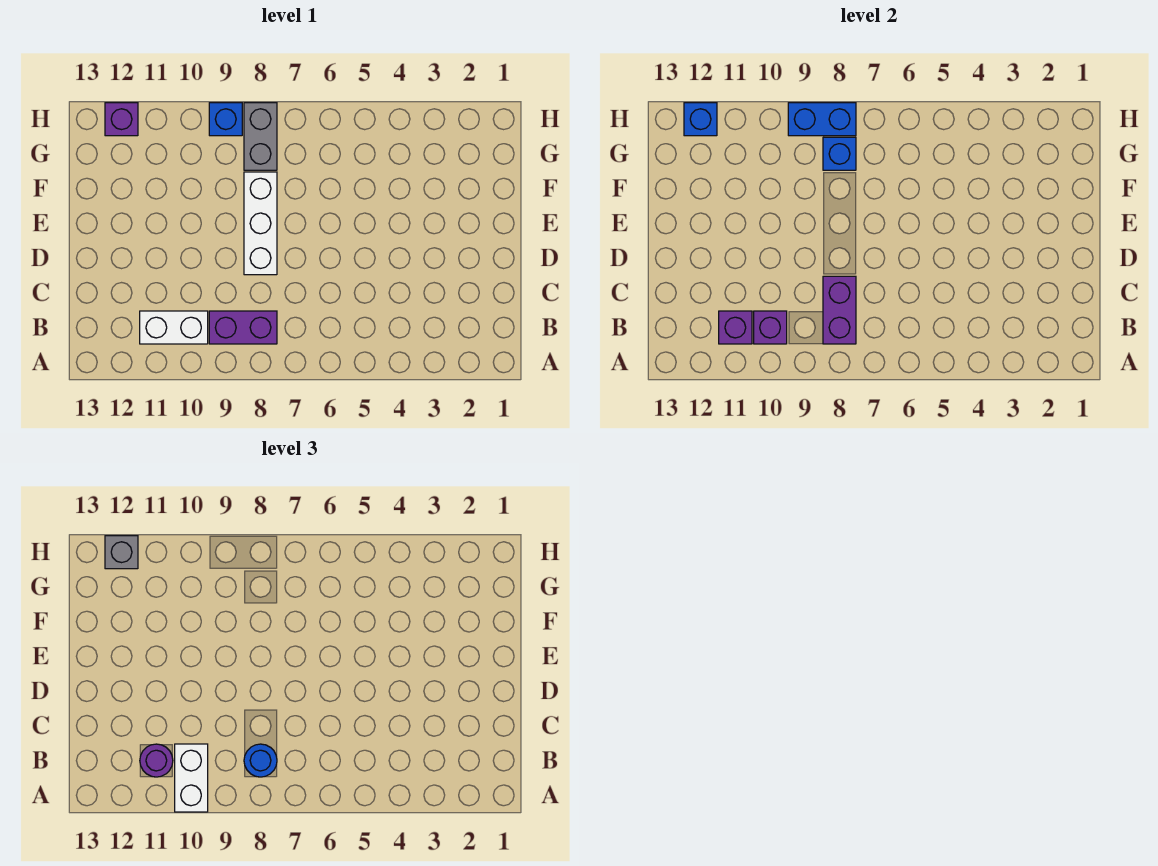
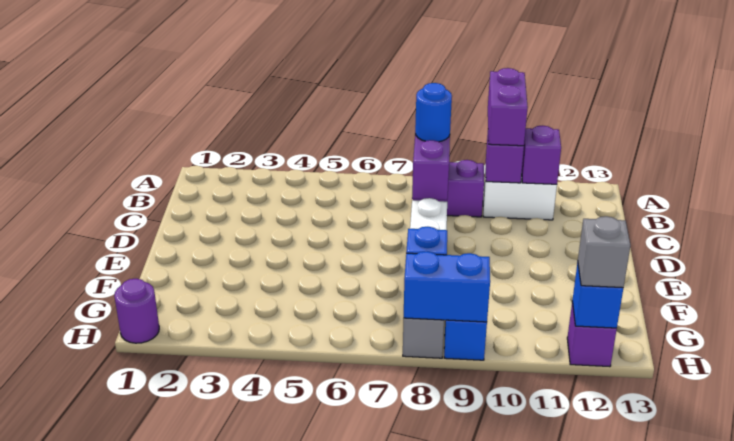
white brick A10:B10 level 3 -> purple brick A10:B10 level 3
purple round brick B11 level 3 -> purple round brick H1 level 1

